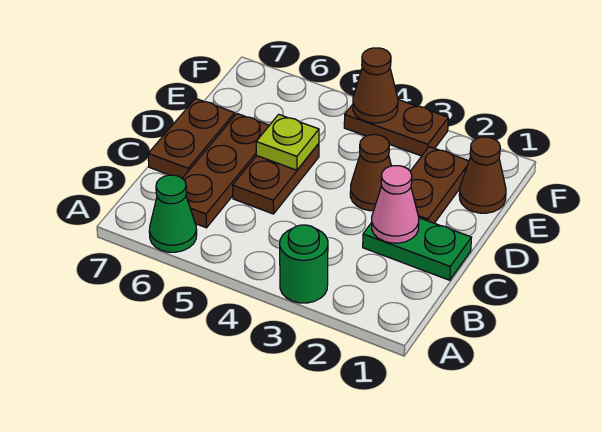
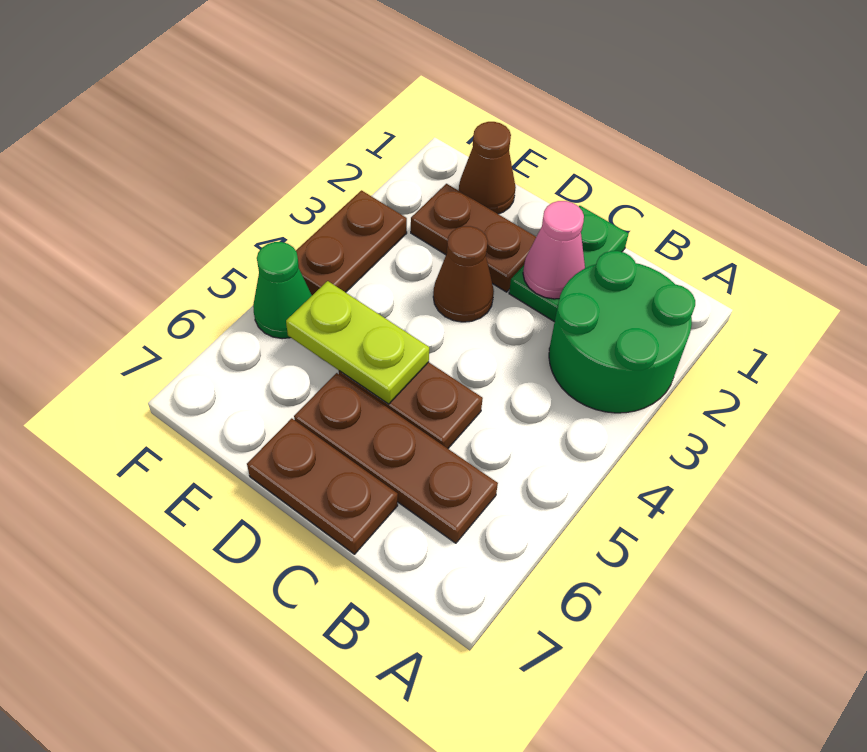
green round brick A3 level 1 -> green round brick A2:B3 level 1
green cone A6 level 1 -> green cone F5 level 1
lime plate D5 level 2 -> lime plate D5:E5 level 2
brown cone F4 level 2 -> none

